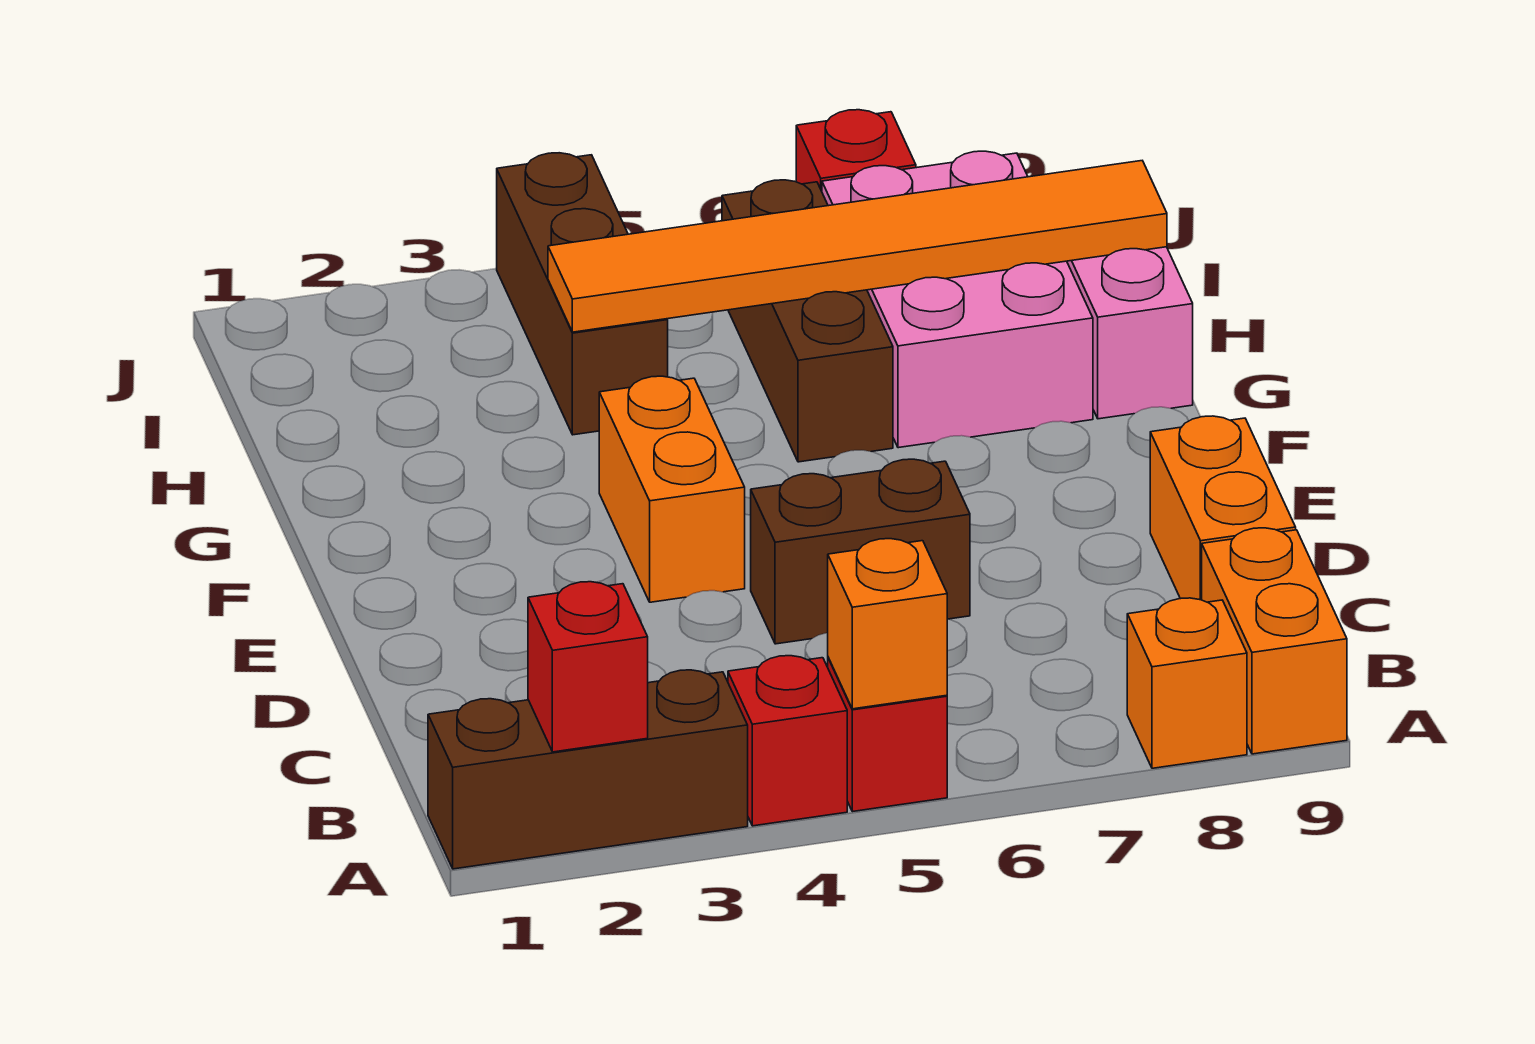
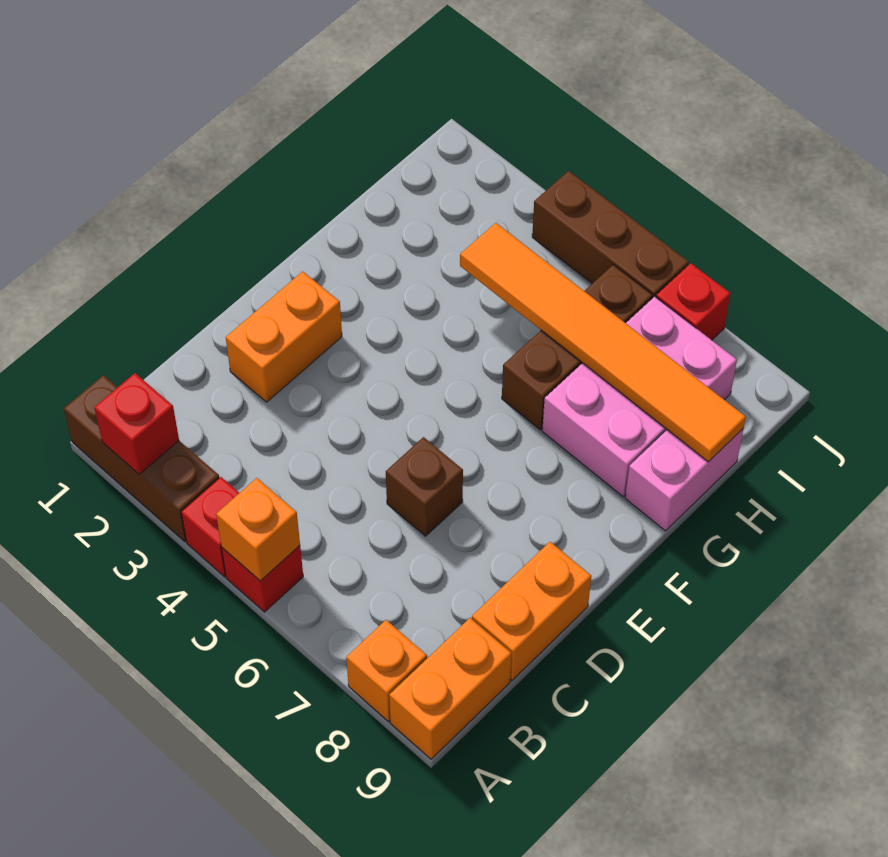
brown brick D5:D6 level 1 -> brown brick D6 level 1
orange brick E4:F4 level 1 -> orange brick D2:E2 level 1
brown brick H4:J4 level 1 -> brown brick J4:J6 level 1

